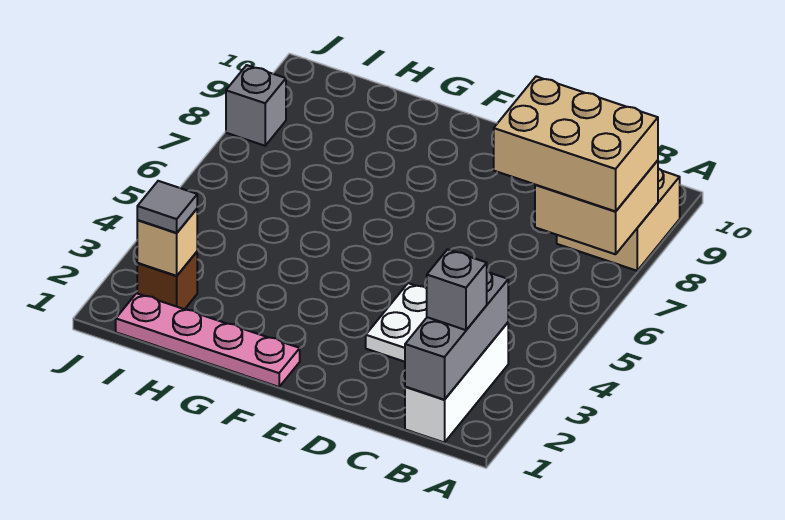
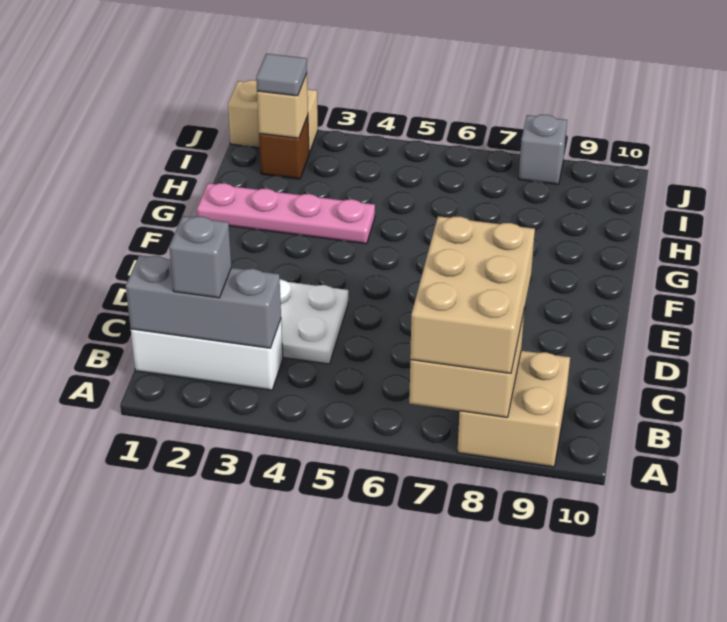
pink plate F1:I1 level 1 -> pink plate G1:G4 level 1
none -> tan brick J1:J2 level 1

